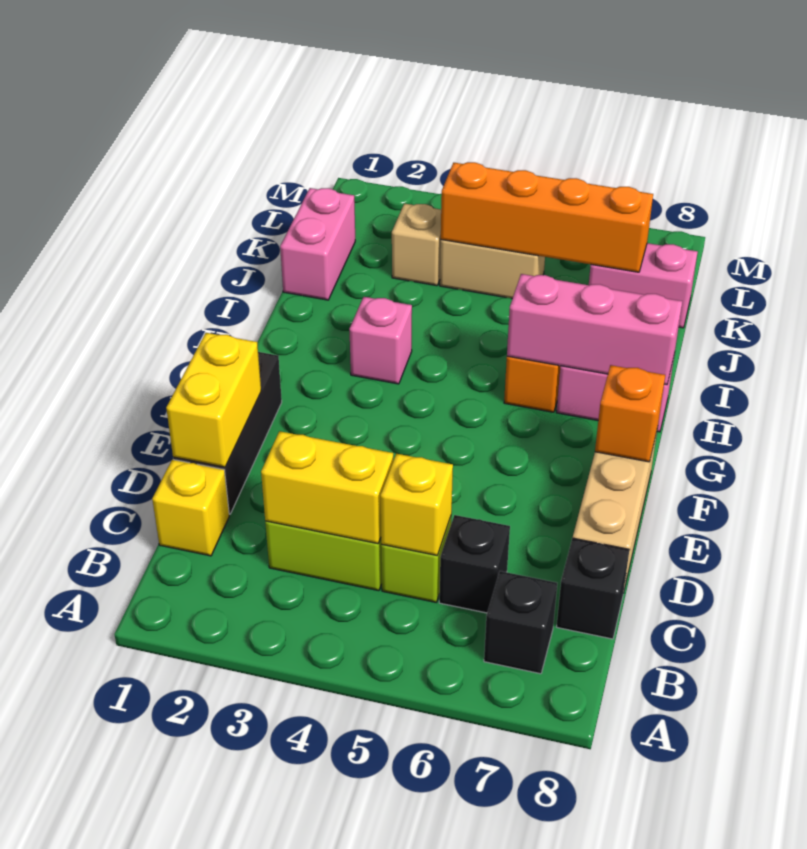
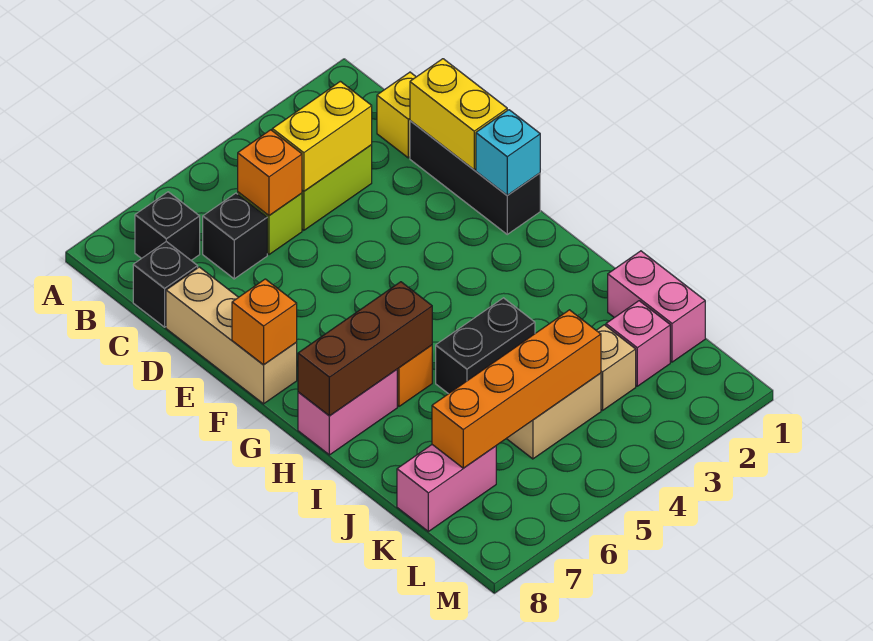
yellow brick C5 level 2 -> orange brick C5 level 2
none -> cyan brick F1 level 2
pink brick H3 level 1 -> pink brick K2 level 1
pink brick H6:H8 level 2 -> brown brick H6:H8 level 2
none -> black brick I4:I5 level 1

